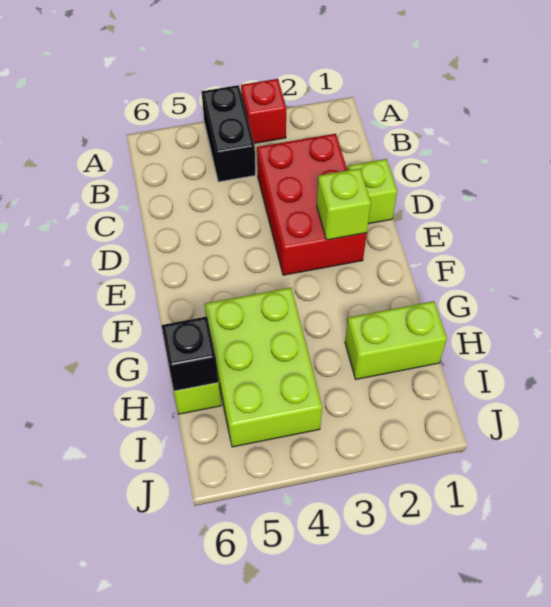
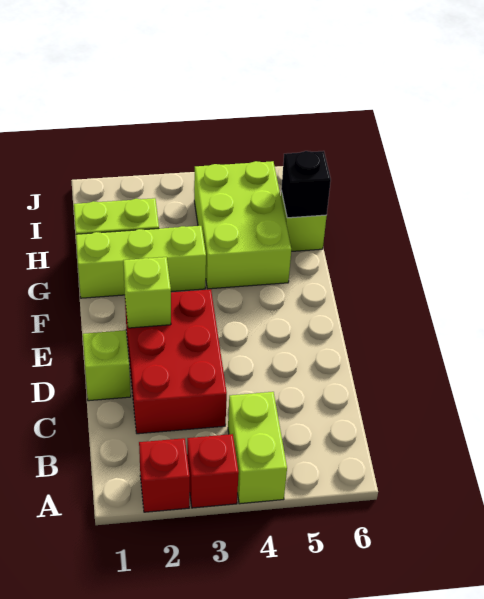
none -> red brick A2 level 1
black brick A4:B4 level 1 -> lime brick A4:B4 level 1
none -> lime brick G1:G3 level 1

